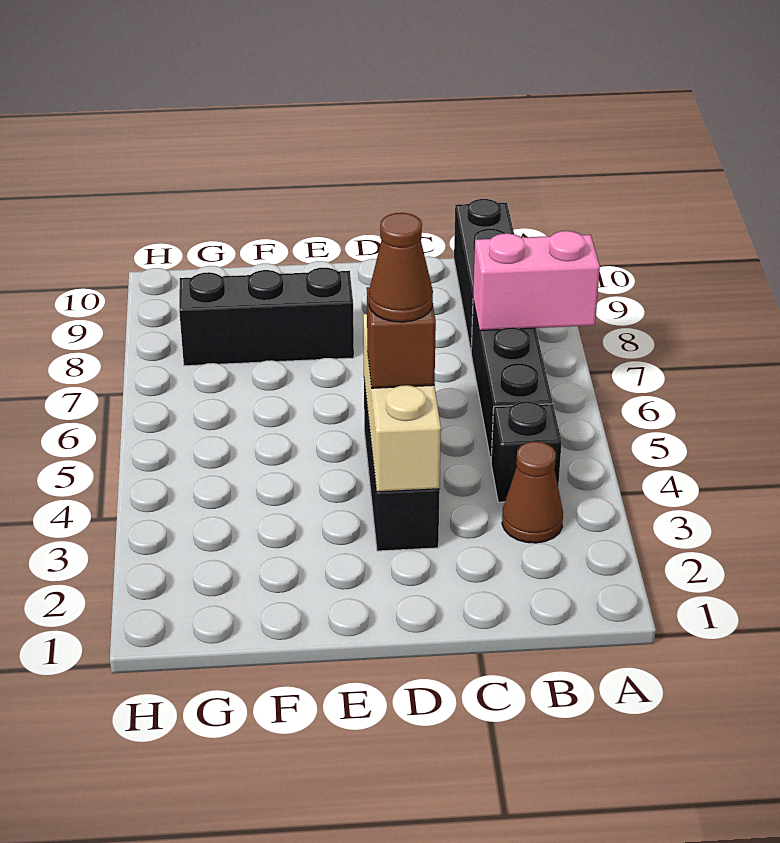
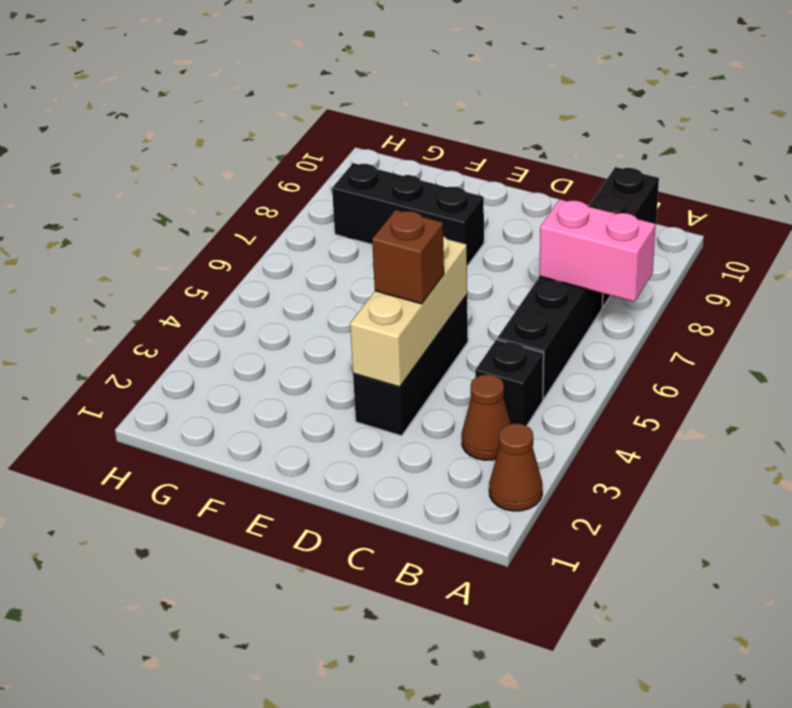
brown cone D4 level 4 -> brown cone A2 level 1

